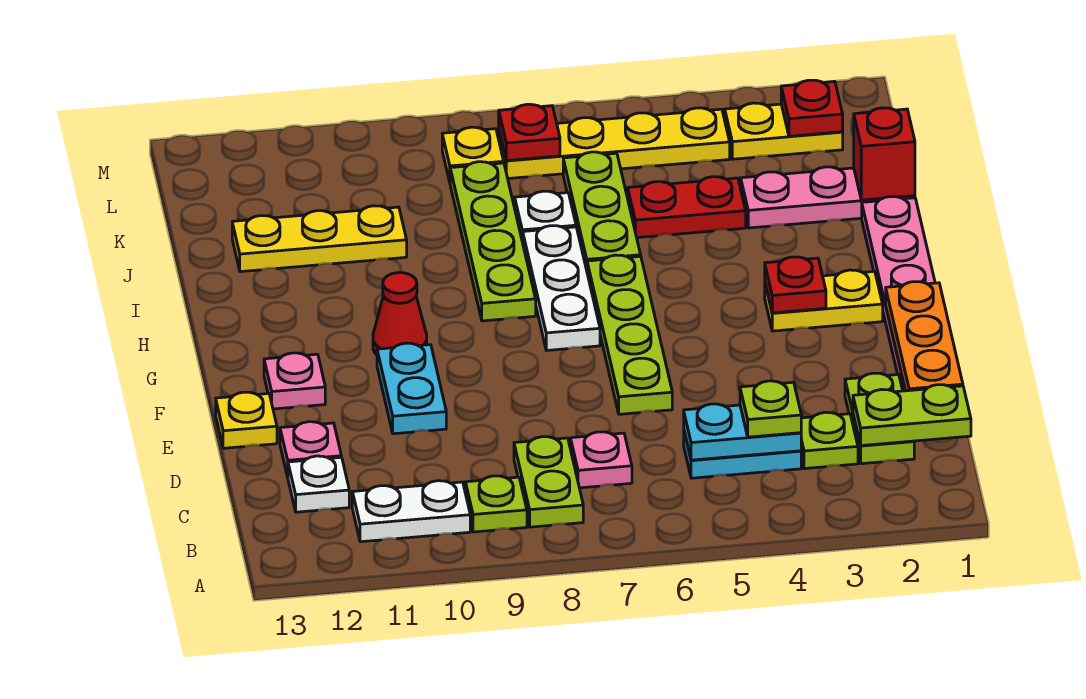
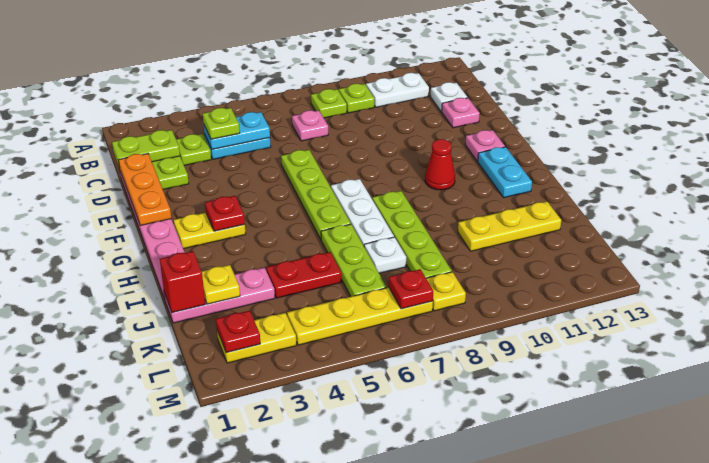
lime plate B8:C8 level 1 -> lime plate B8 level 1
cyan plate E10:F10 level 1 -> cyan plate G12:H12 level 1
yellow plate E13 level 1 -> yellow plate J2 level 2

